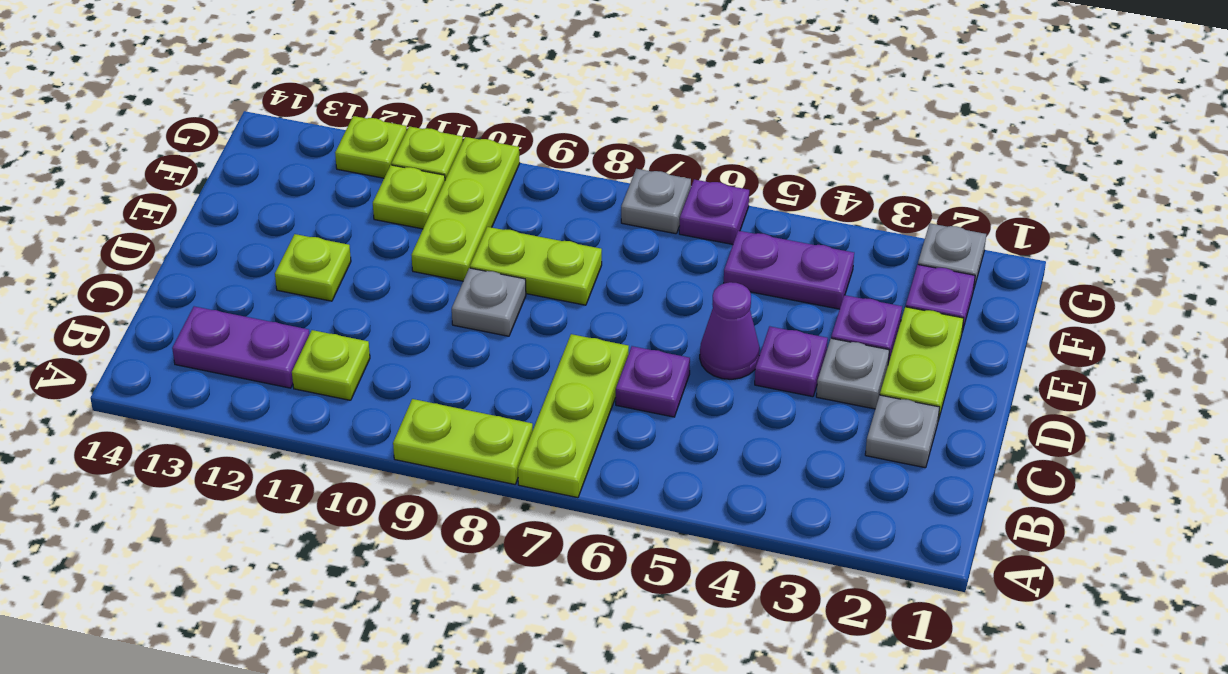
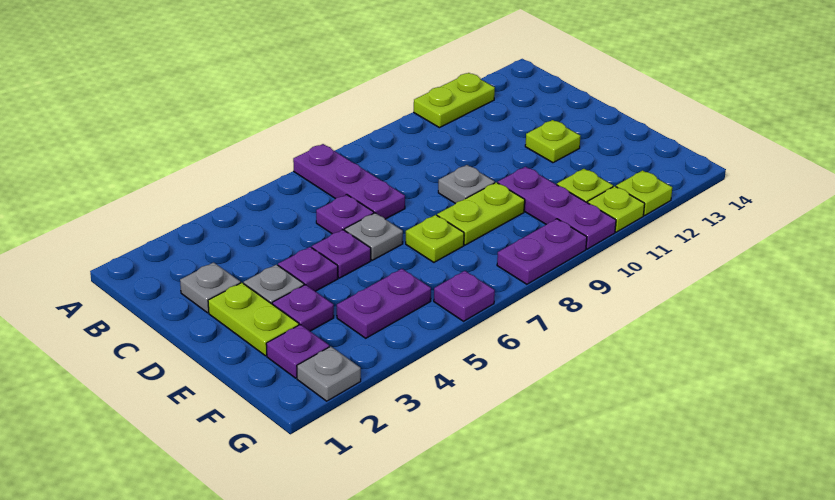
lime plate A7:C7 level 1 -> purple plate A7:C7 level 1
lime plate A8:A9 level 1 -> lime plate A11:A12 level 1
lime plate B11 level 1 -> lime plate E7 level 1
purple plate B12:B13 level 1 -> purple plate G8:G9 level 1
purple cone D5 level 1 -> purple plate D5 level 1
lime plate E10:G10 level 1 -> purple plate E10:G10 level 1
grey plate G7 level 1 -> grey plate D6 level 1

